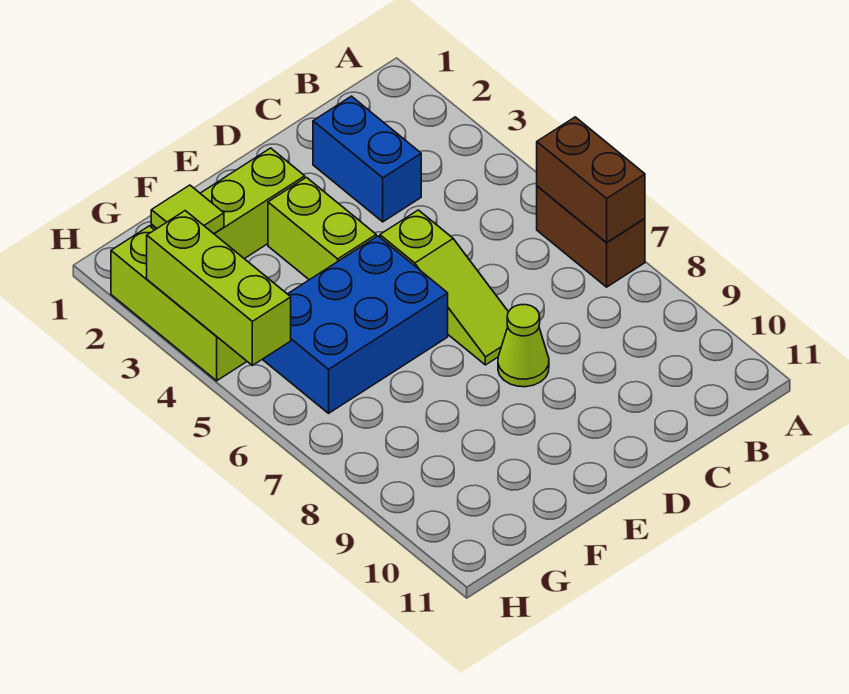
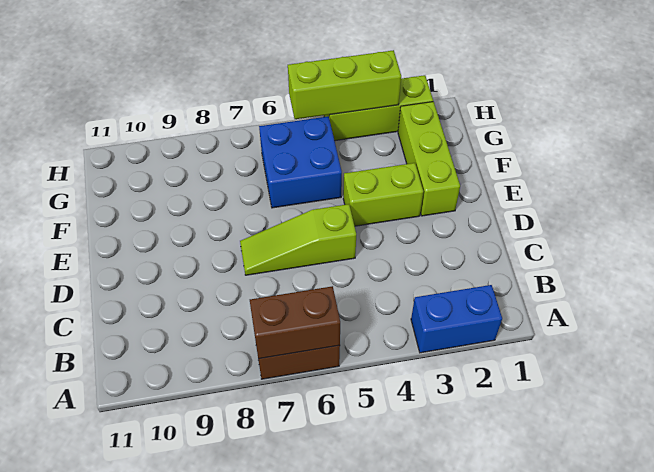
blue brick C2:C3 level 1 -> blue brick A2:A3 level 1
lime cone D8 level 1 -> none
blue brick E5:G6 level 1 -> blue brick F5:G6 level 1
lime tile G2 level 2 -> none

